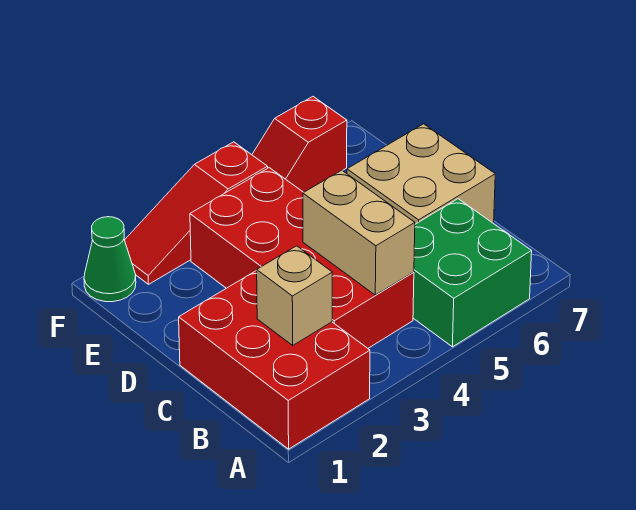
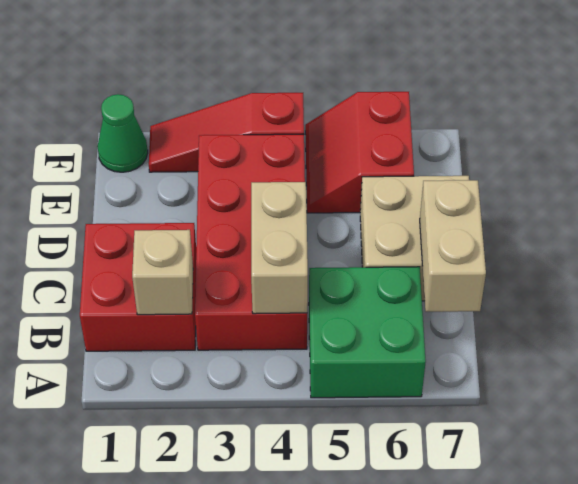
red brick A1:C2 level 1 -> red brick B1:C2 level 1
none -> tan brick B7:C7 level 2
red slope F5:F6 level 1 top 6 -> red slope E5:F6 level 1 top 6

